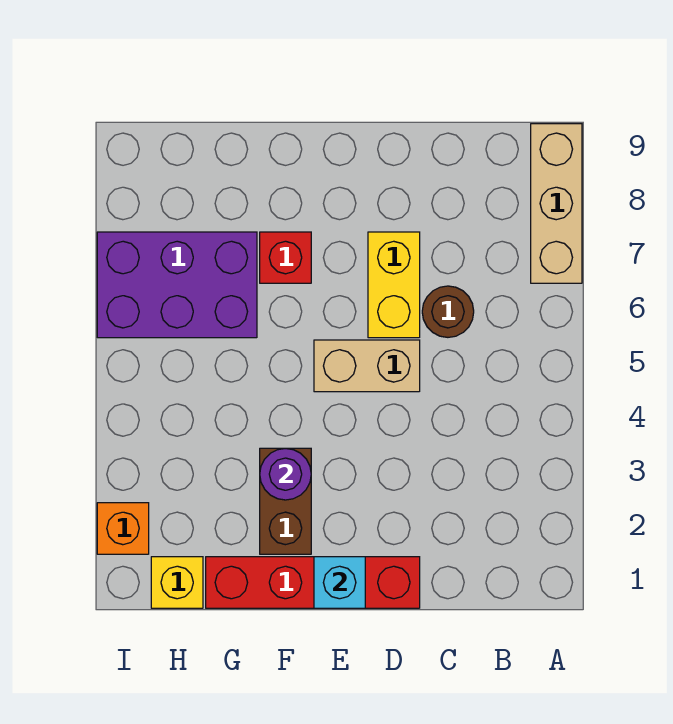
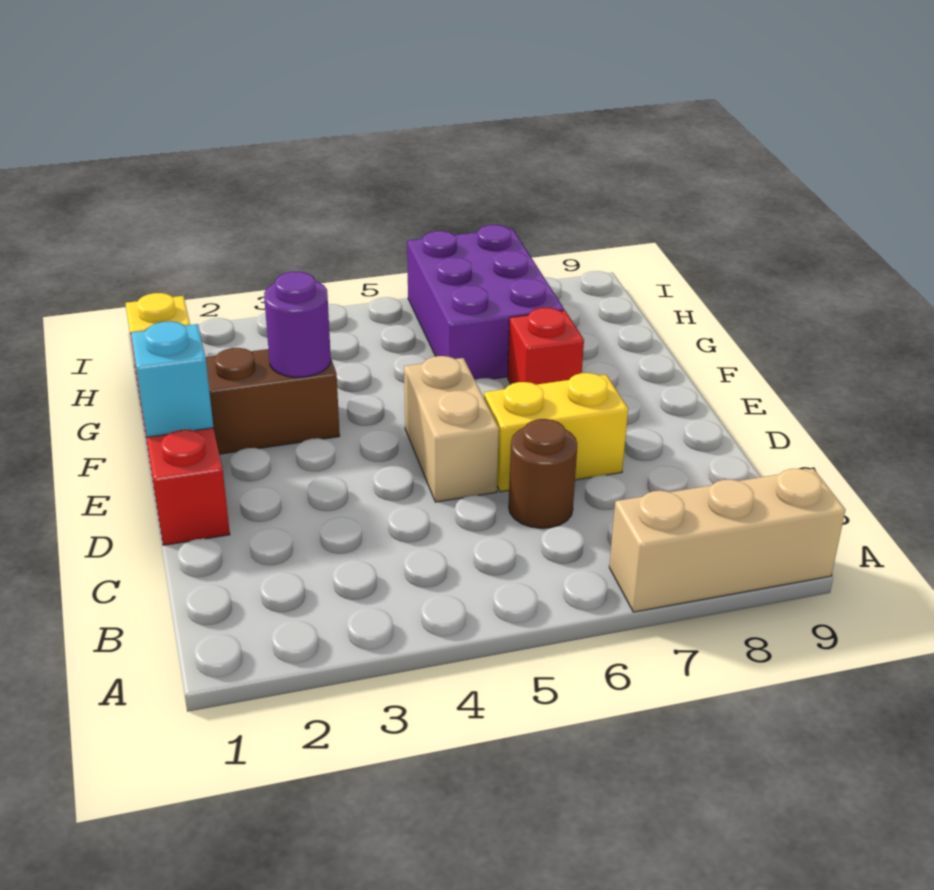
orange brick I2 level 1 -> none

